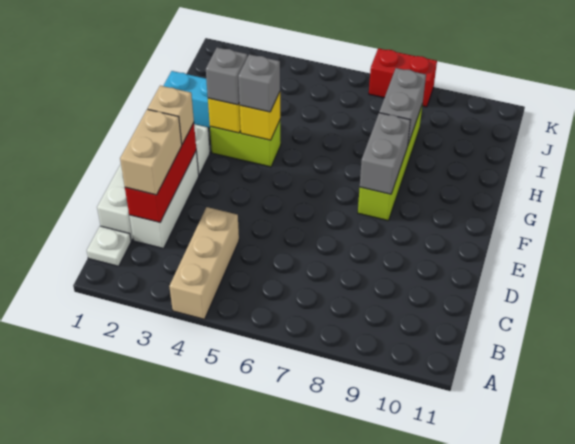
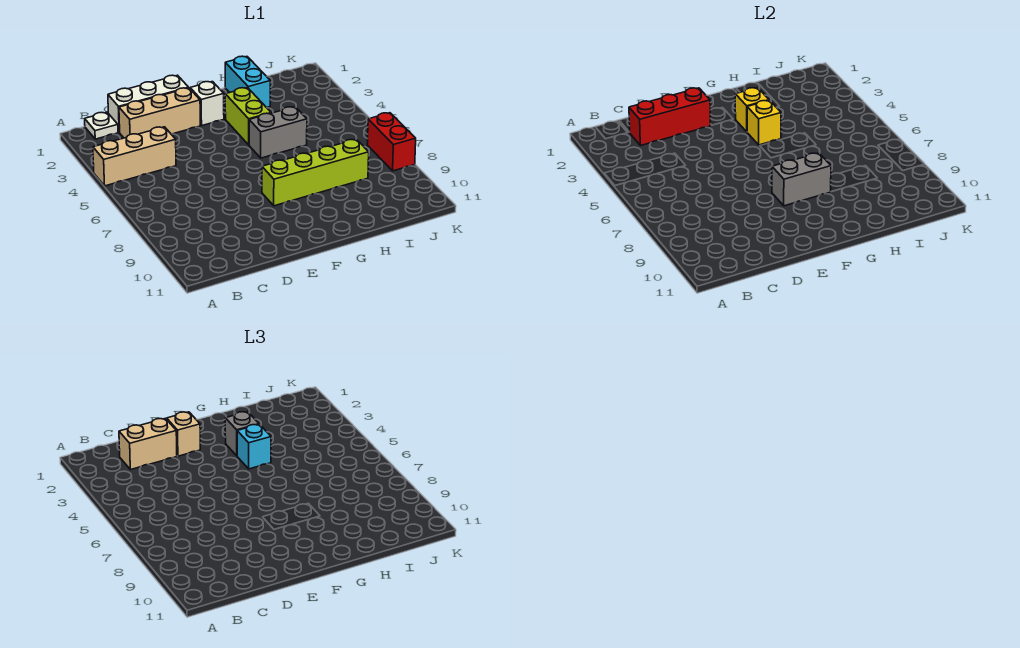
white brick C2:E2 level 1 -> tan brick C2:E2 level 1
grey brick G4 level 3 -> cyan brick G4 level 3
grey brick H8:I8 level 2 -> grey brick G5:H5 level 1

